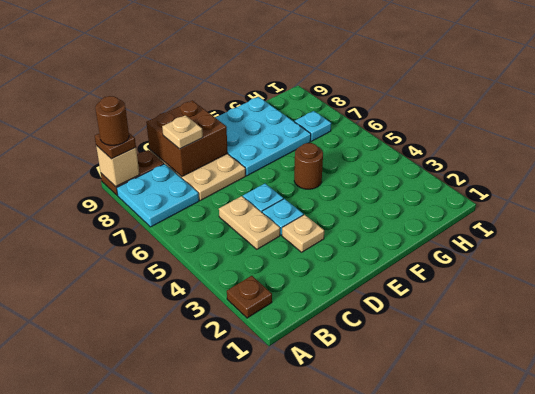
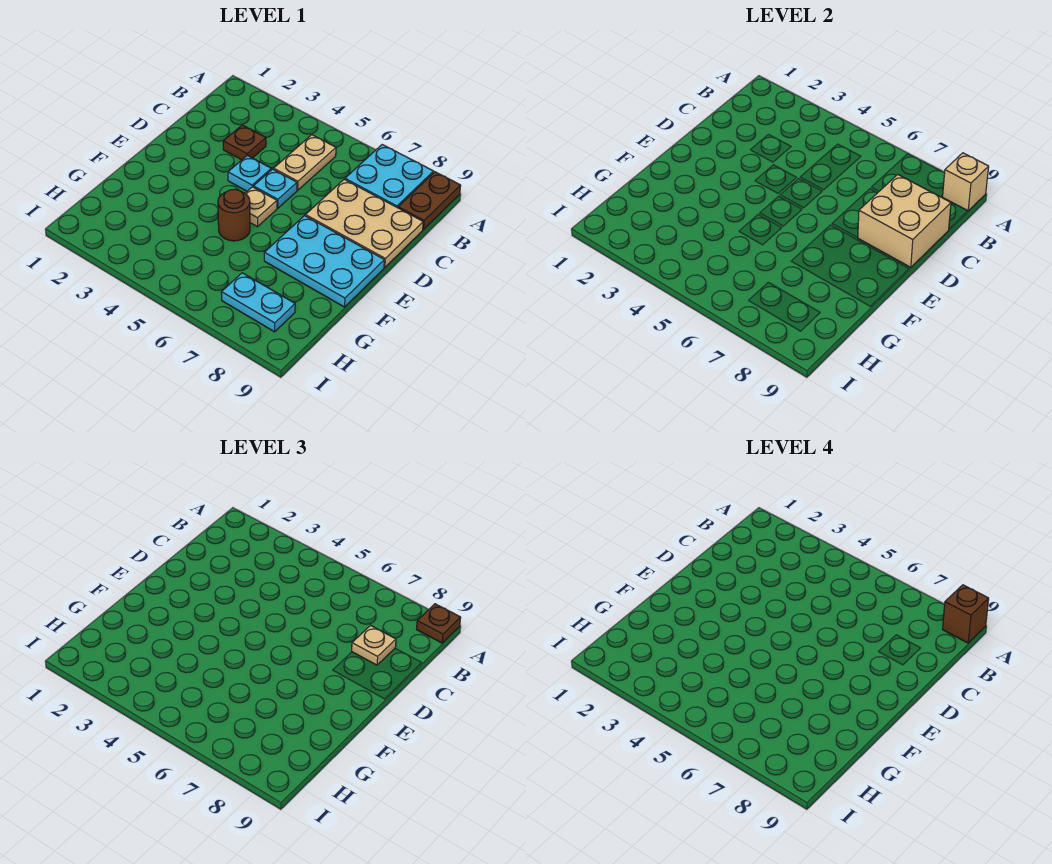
brown plate A2 level 1 -> brown plate C3 level 1
brown round brick A9 level 4 -> brown brick A9 level 4
tan plate C4:C5 level 1 -> tan plate B5:C5 level 1
brown brick C8:D9 level 2 -> tan brick C8:D9 level 2
tan plate D3 level 1 -> tan plate E5 level 1
cyan plate E7:G9 level 1 -> cyan plate E7:F9 level 1
cyan plate H7 level 1 -> cyan plate H7:H8 level 1

